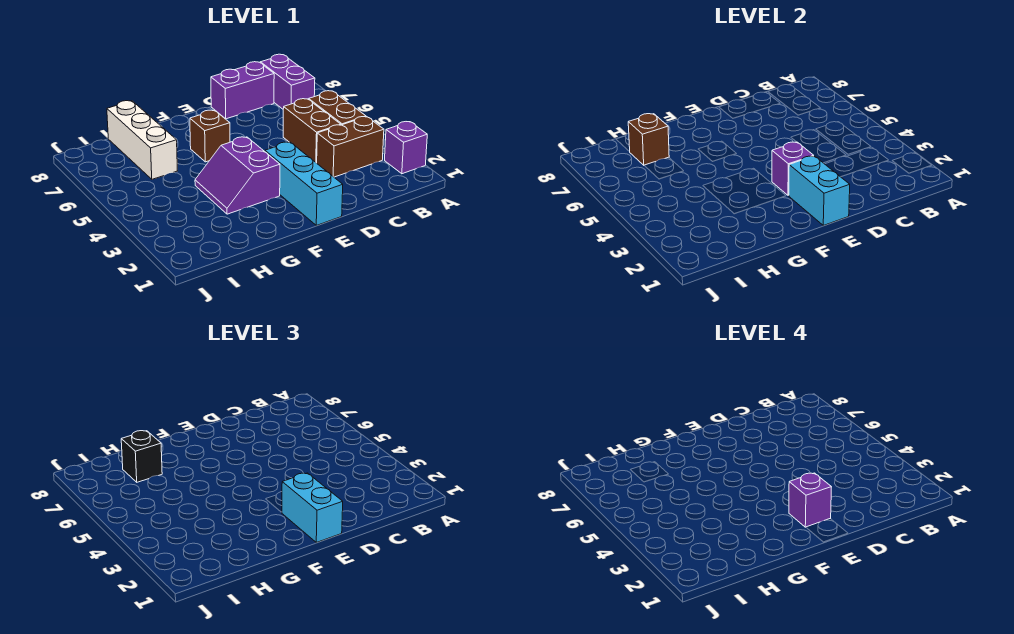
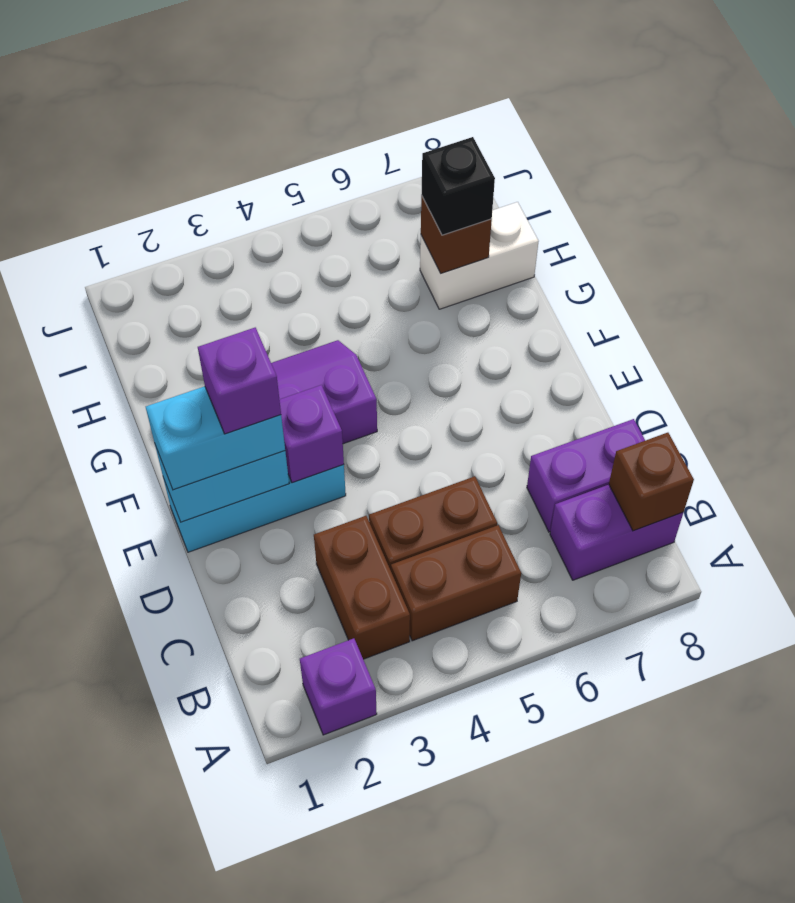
purple brick C8:D8 level 1 -> purple brick C7:C8 level 1
brown brick F6 level 1 -> brown brick B8 level 2
white brick H6:H8 level 1 -> white brick H7:H8 level 1

